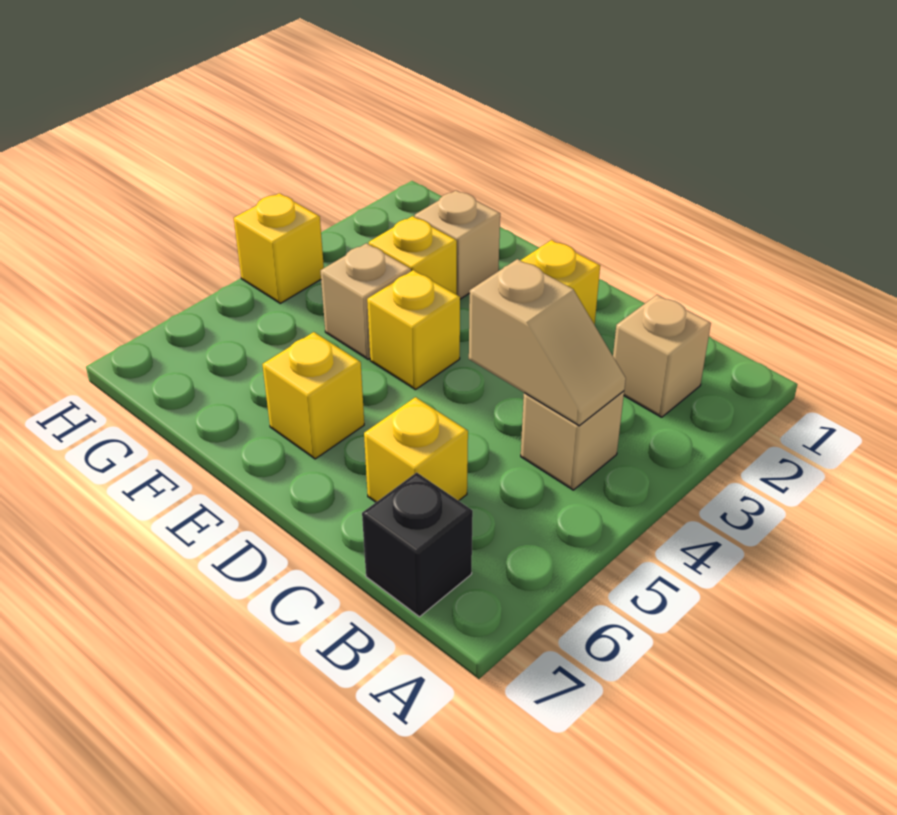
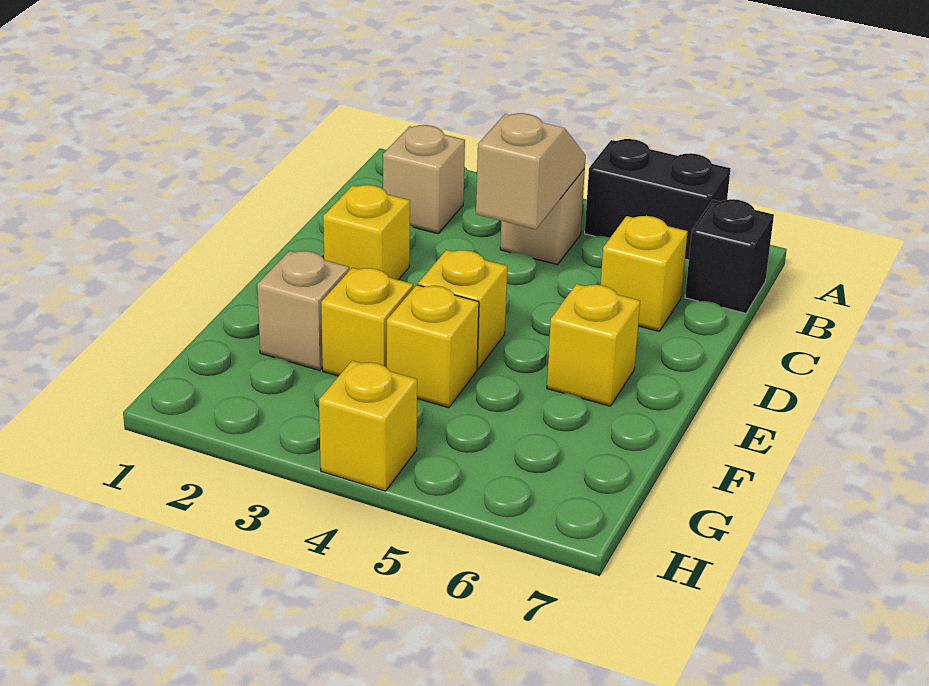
none -> black brick A5:A6 level 1
tan brick F4 level 1 -> yellow brick F4 level 1

